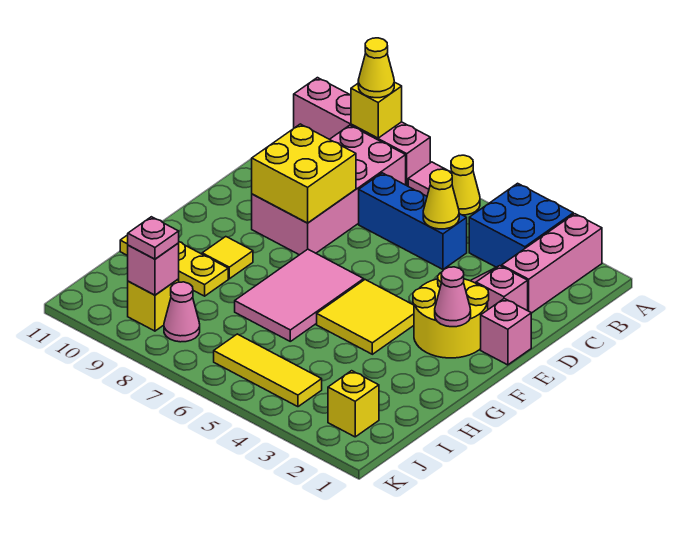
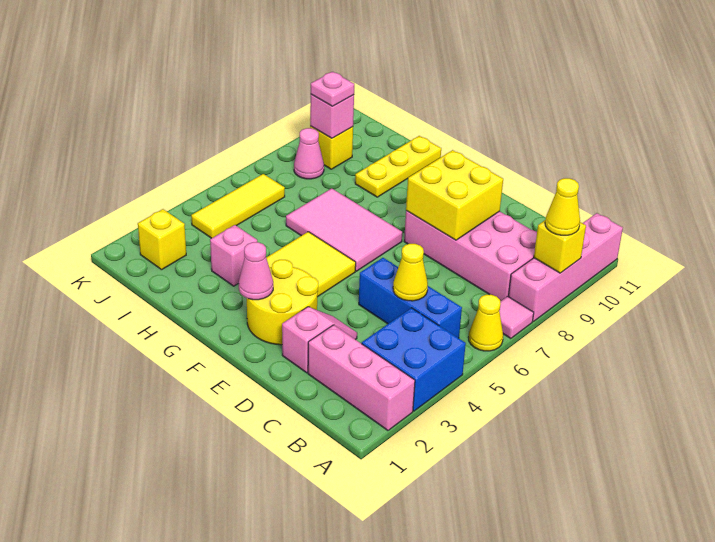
blue brick C5:C7 level 1 -> blue brick B5:D5 level 1
pink brick E1 level 1 -> pink brick H3 level 1
yellow tile G9 level 1 -> none

